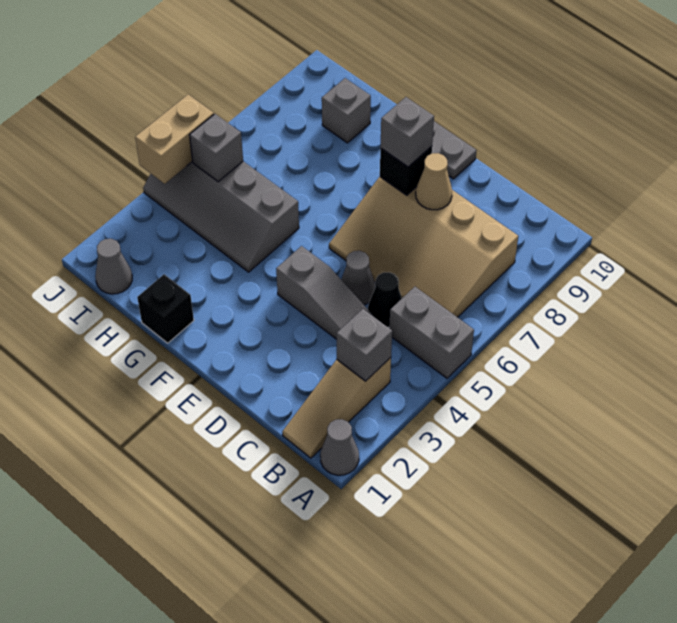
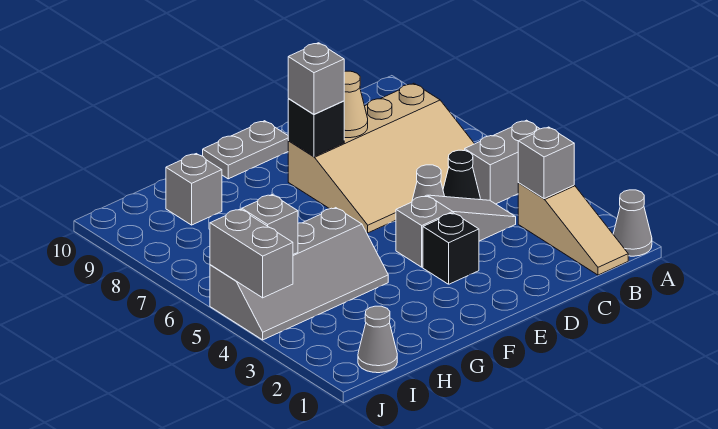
black brick G1 level 1 -> black brick E3 level 1
tan brick J4:J5 level 2 -> grey brick J4:J5 level 2

